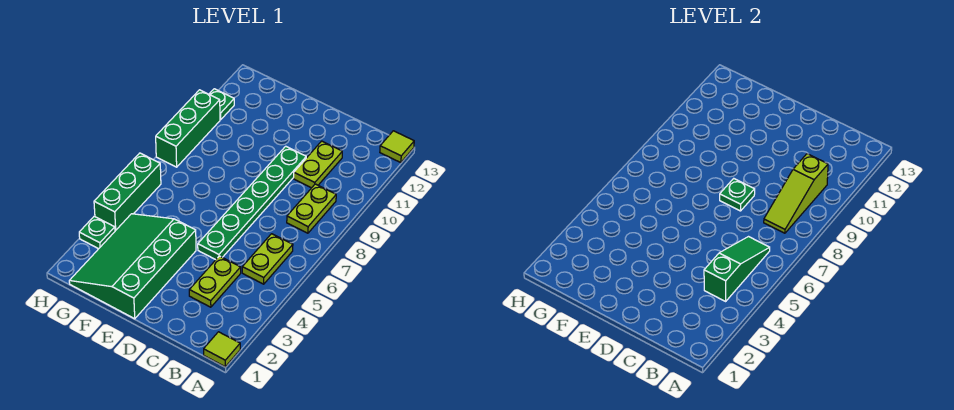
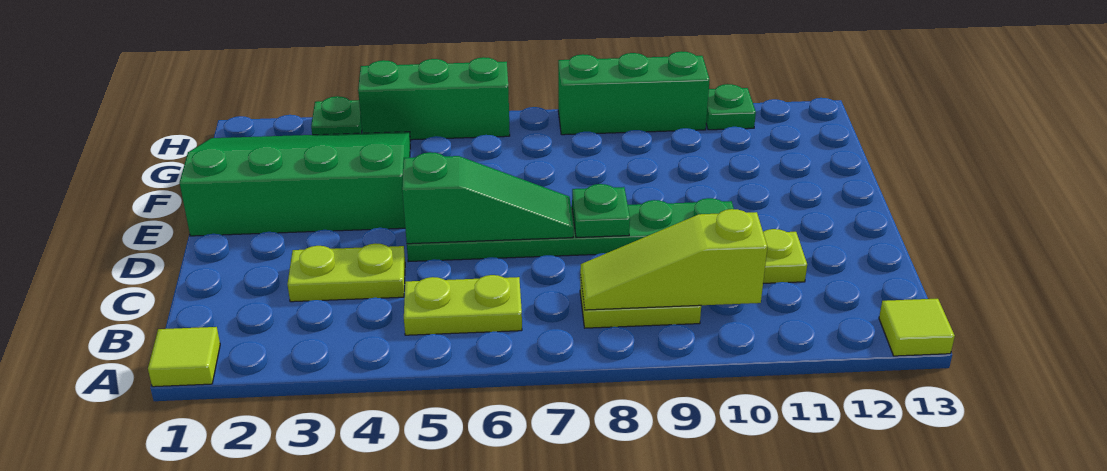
green slope B4:B6 level 2 top 4 -> green slope D5:D7 level 2 top 5

